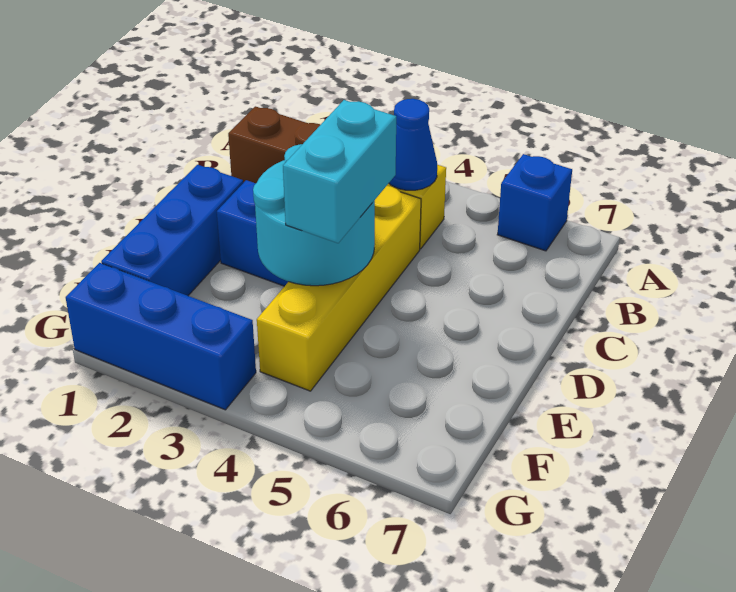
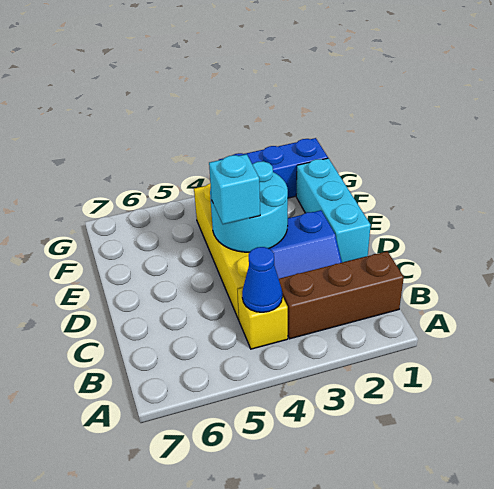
blue brick A6 level 1 -> none
blue brick D1:F1 level 1 -> cyan brick D1:F1 level 1
cyan brick D4:E4 level 3 -> cyan brick D4 level 3

